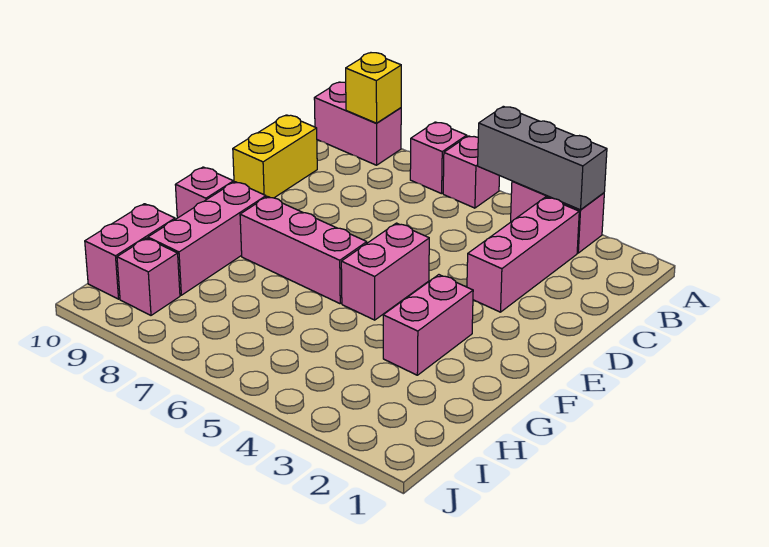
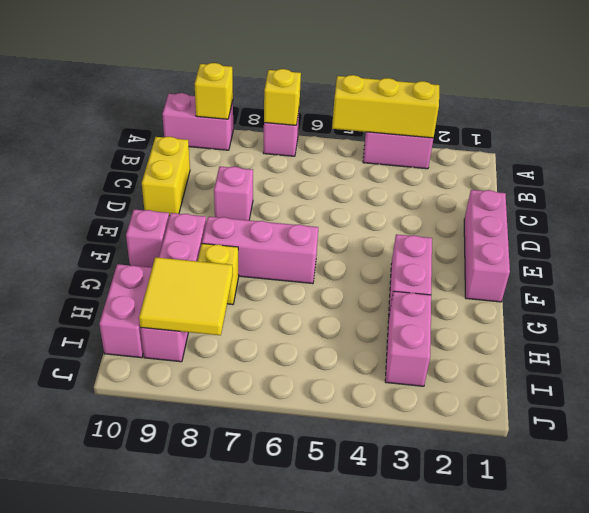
grey brick A3:A5 level 2 -> yellow brick A3:A5 level 2
pink brick A6 level 1 -> pink brick D8 level 1
none -> yellow brick A7 level 2
pink brick B3:D3 level 1 -> pink brick D1:F1 level 1
pink brick E5:F5 level 1 -> pink brick H3:I3 level 1
none -> yellow brick G8 level 1
none -> yellow tile H8:I9 level 2

